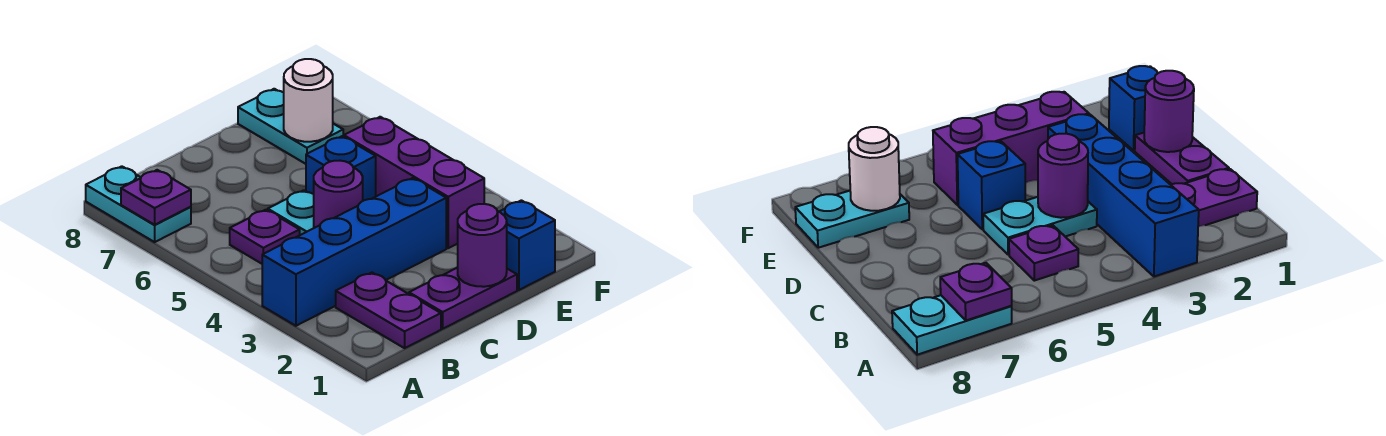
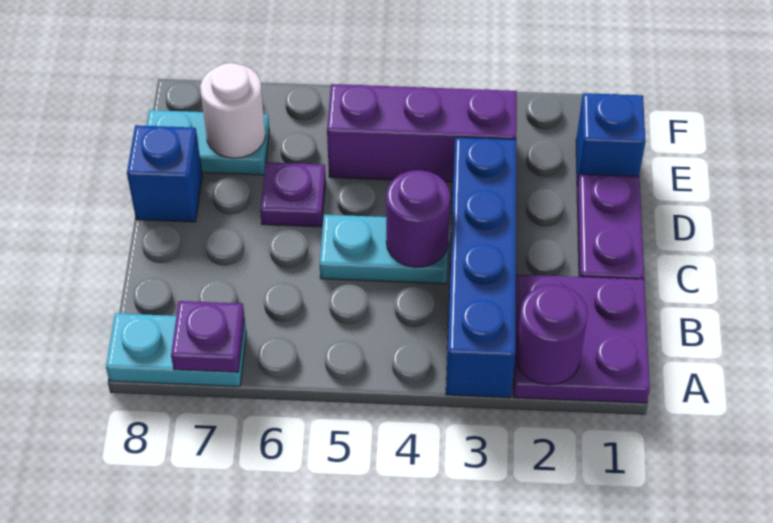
purple plate B1:B2 level 1 -> purple plate A1:B2 level 1
purple plate B5 level 1 -> purple plate D6 level 1
purple round brick D1 level 2 -> purple round brick A2 level 2
blue brick D5 level 1 -> blue brick D8 level 1

